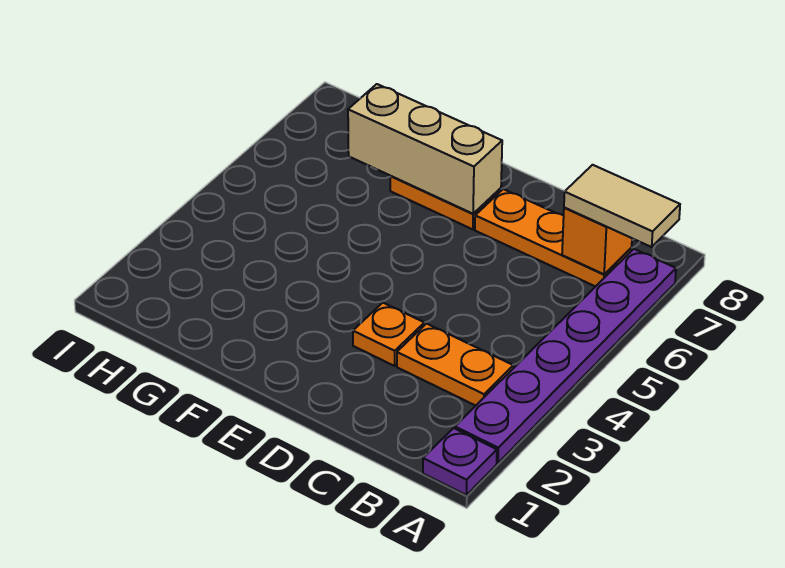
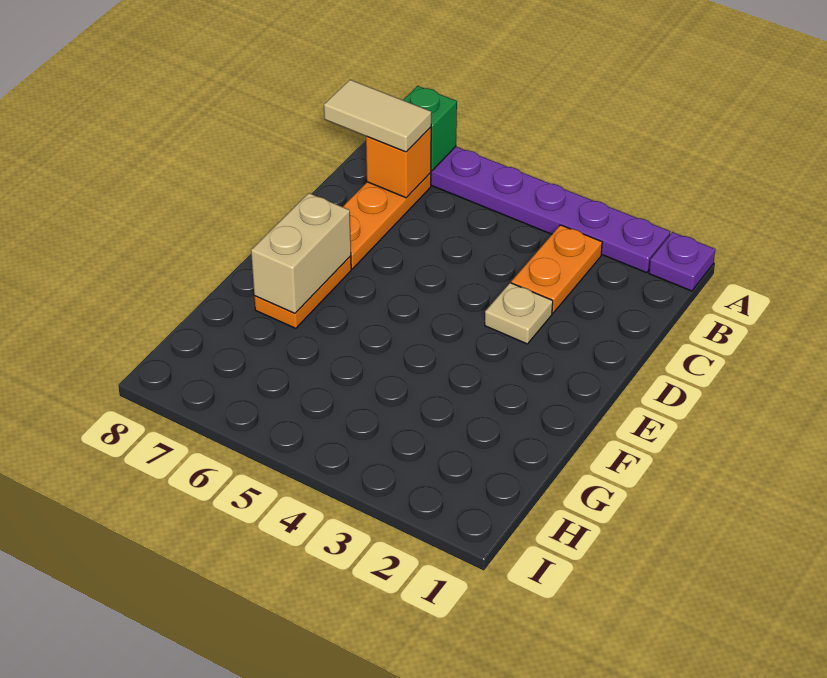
none -> green brick A7 level 2
tan tile A7:B7 level 3 -> tan tile B7:B8 level 3
orange plate D3 level 1 -> tan plate D3 level 1
tan brick E7:G7 level 2 -> tan brick E7:F7 level 2

